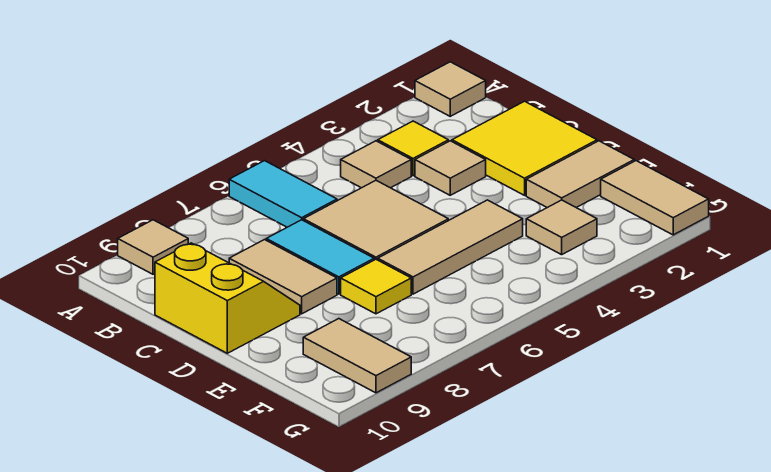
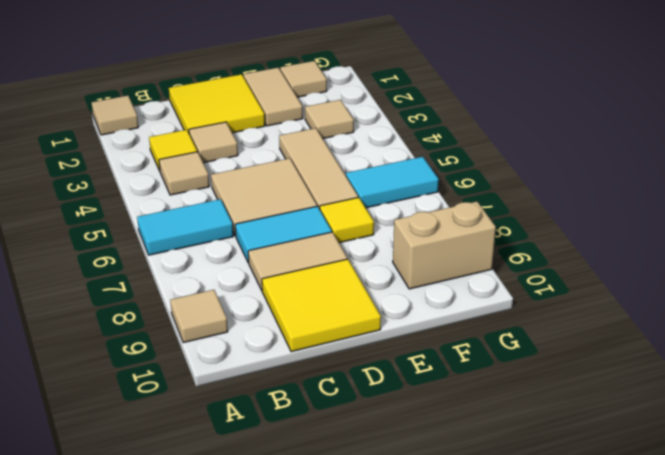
yellow slope C9:D10 level 1 top 10 -> yellow tile C9:D10 level 1
tan tile F1:G1 level 1 -> tan tile F1 level 1
none -> cyan tile F6:G6 level 1
tan tile F9:G9 level 1 -> tan brick F9:G9 level 1

